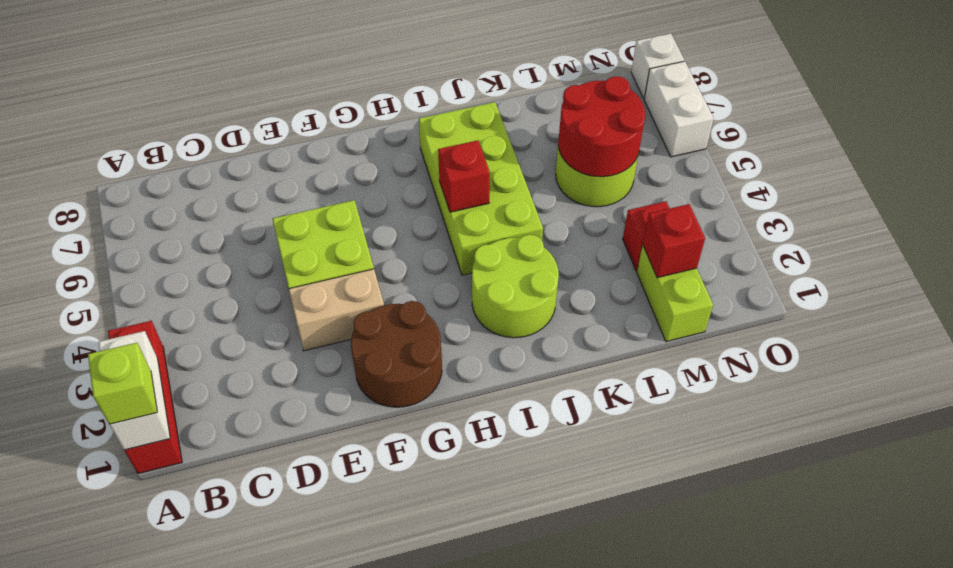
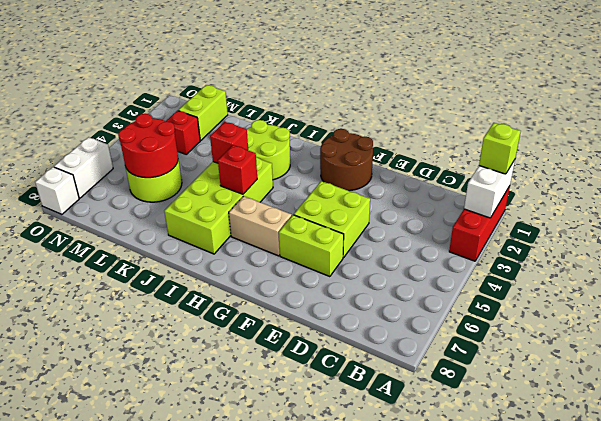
tan brick E3:F3 level 1 -> tan brick G6:H6 level 1
none -> lime brick E6:F6 level 1
red brick M2 level 2 -> red brick J4 level 2

